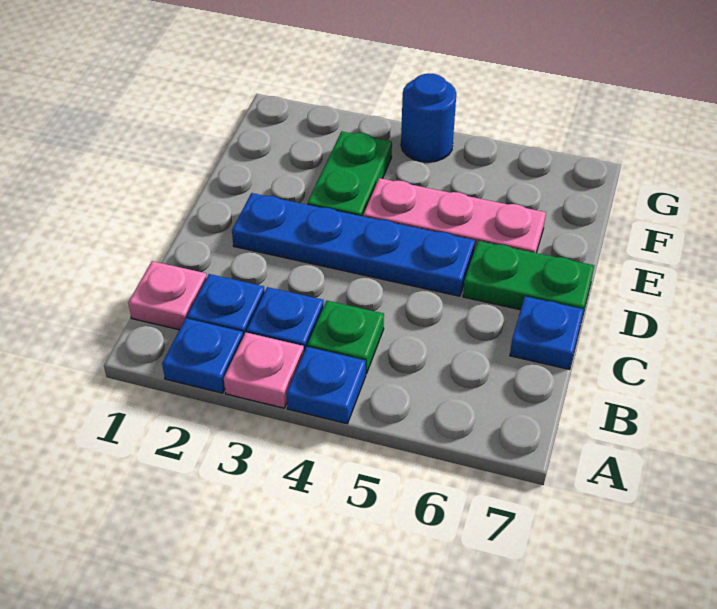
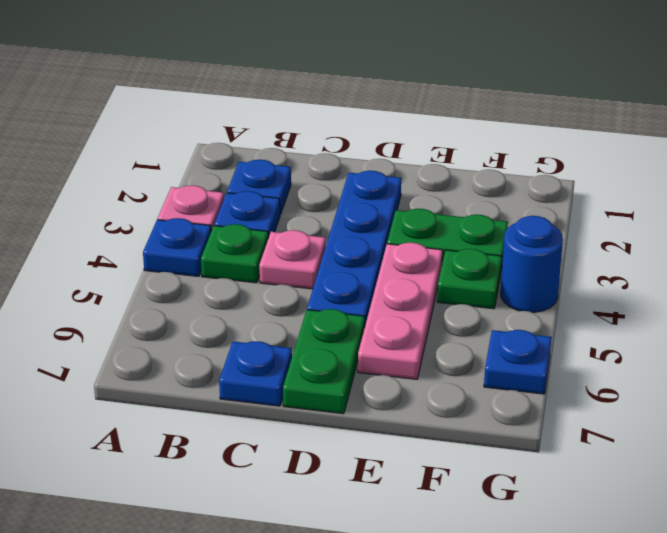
blue plate A2 level 1 -> blue plate G6 level 1
pink plate B1 level 1 -> pink plate C4 level 1
none -> green plate F4 level 1

